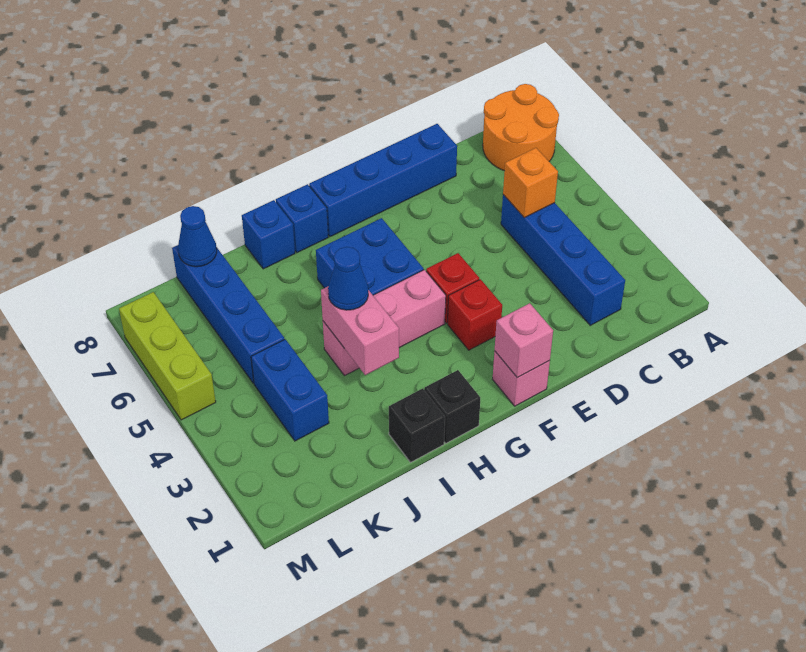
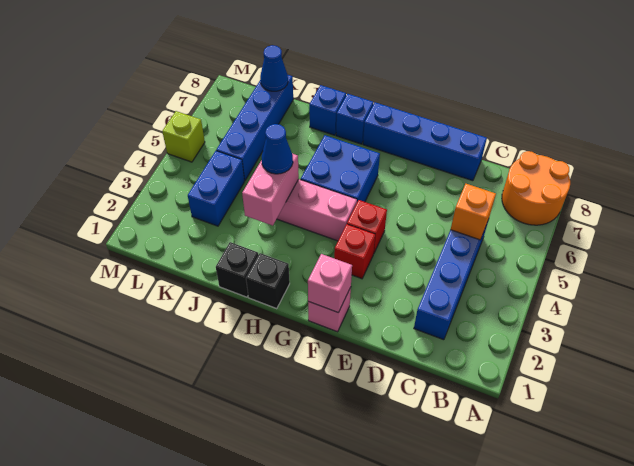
lime brick M5:M7 level 1 -> lime brick M5 level 1

